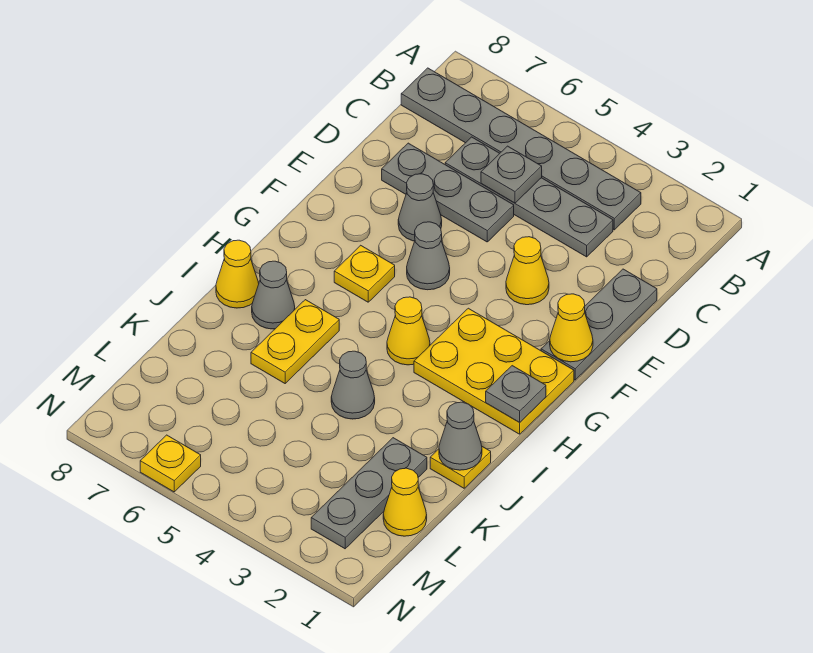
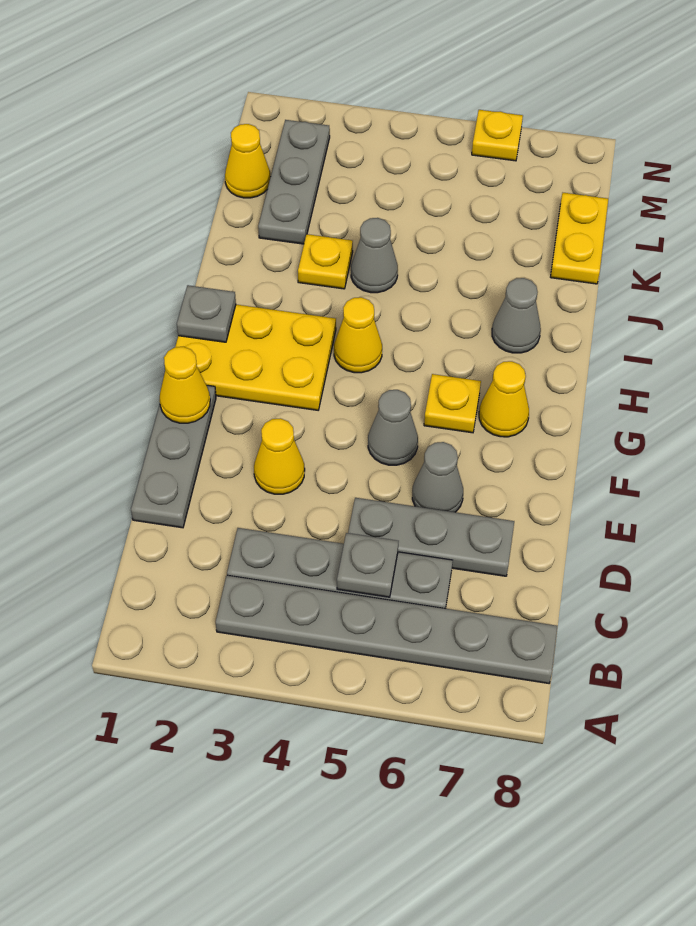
yellow plate I6:J6 level 1 -> yellow plate K8:L8 level 1
yellow cone I8 level 1 -> yellow cone G7 level 1
yellow plate J1 level 1 -> yellow plate J3 level 1
grey cone J1 level 2 -> none

